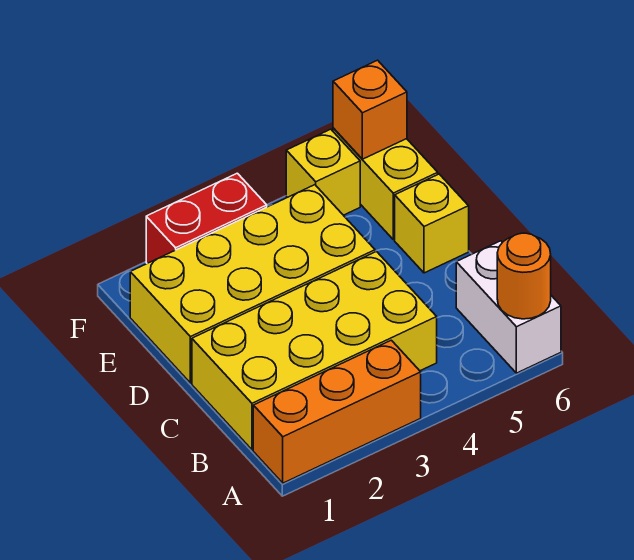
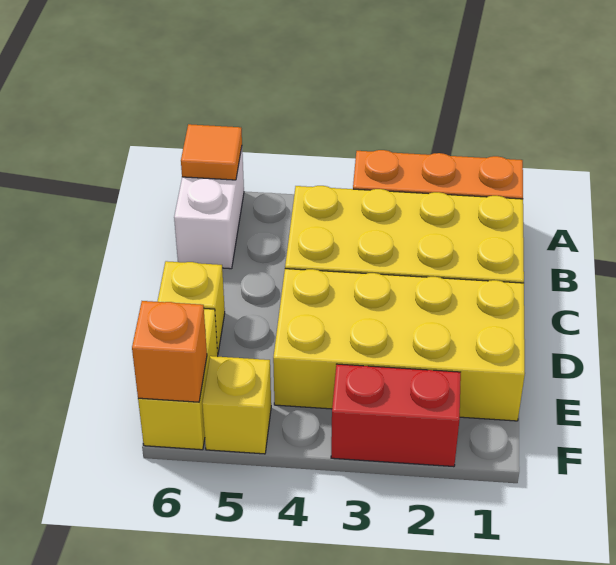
orange round brick A6 level 2 -> orange tile A6 level 2

